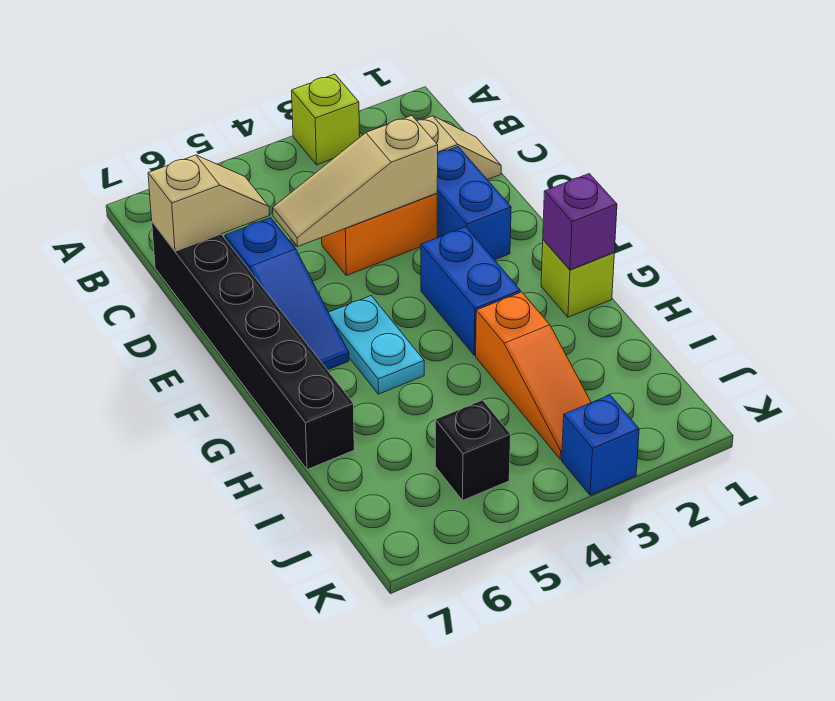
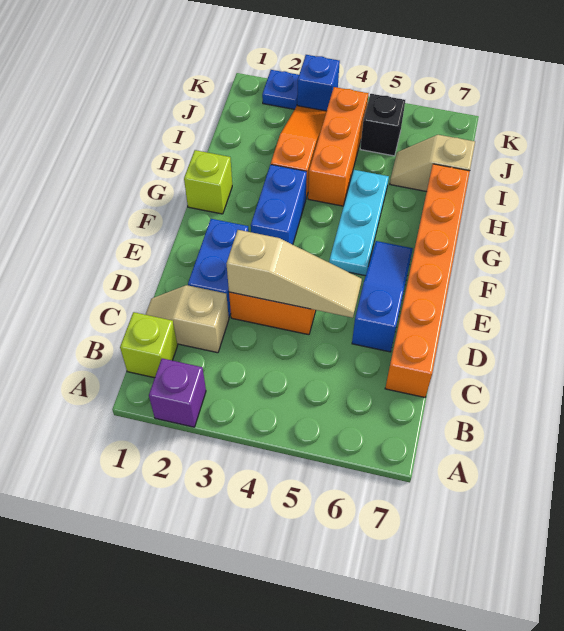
lime brick A3 level 1 -> lime brick B1 level 1
tan slope C6:C7 level 2 top 7 -> tan slope I6:I7 level 1 top 7
black brick C7:H7 level 1 -> orange brick C7:H7 level 1
cyan plate F5:G5 level 1 -> cyan plate F5:H5 level 1
purple brick G1 level 2 -> purple brick A2 level 1
none -> orange brick H4:J4 level 1
none -> blue plate K2 level 1

